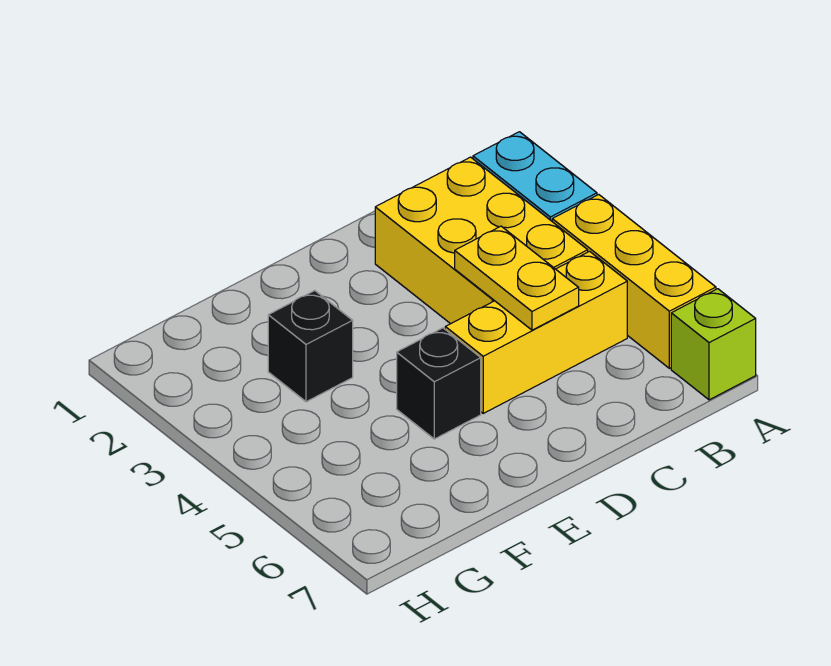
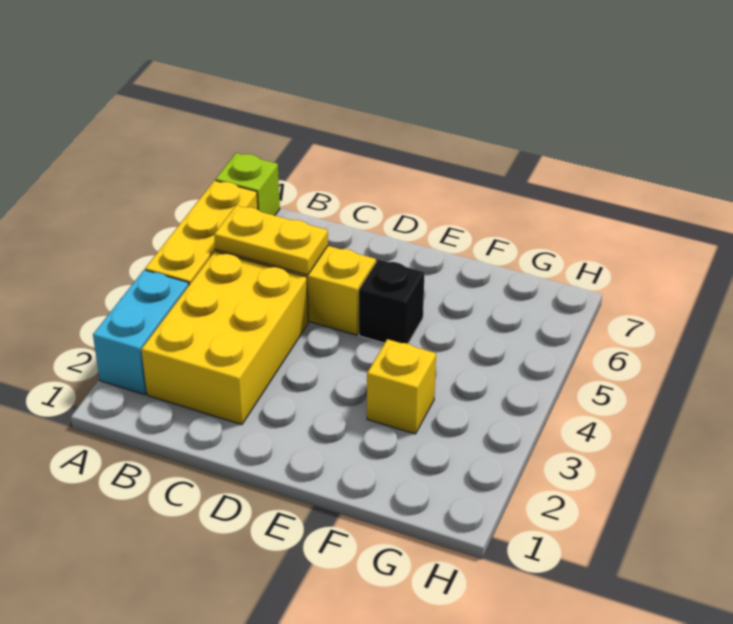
yellow plate C4:C5 level 2 -> yellow plate B5:C5 level 2
black brick F3 level 1 -> yellow brick F3 level 1

